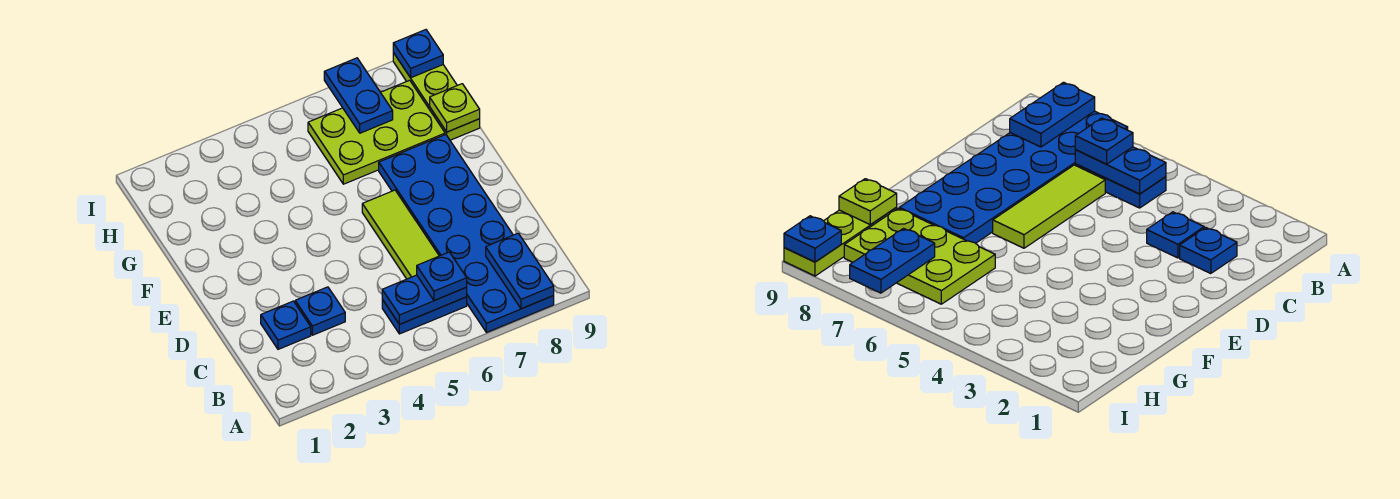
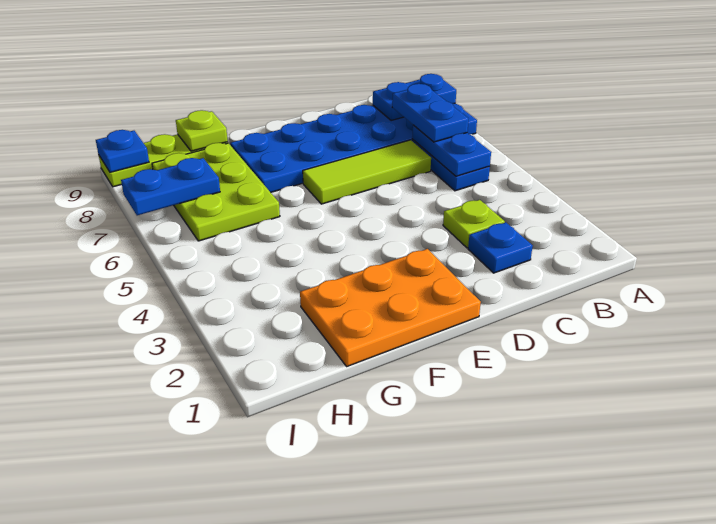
blue plate B6 level 3 -> blue plate B6:B7 level 3
blue plate C3 level 1 -> lime plate C3 level 1
none -> orange plate E1:G2 level 1

